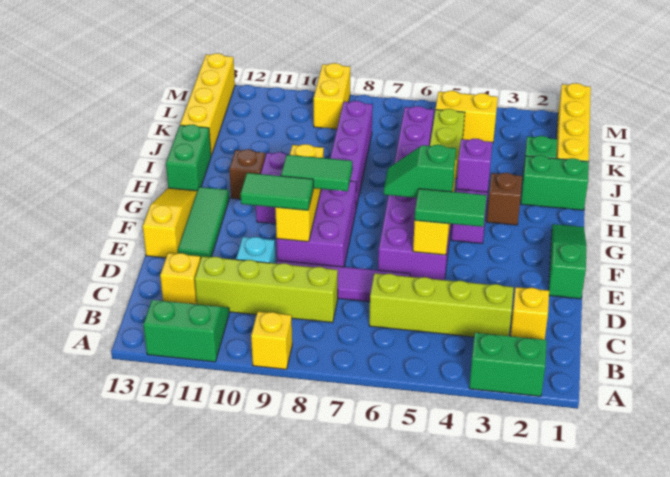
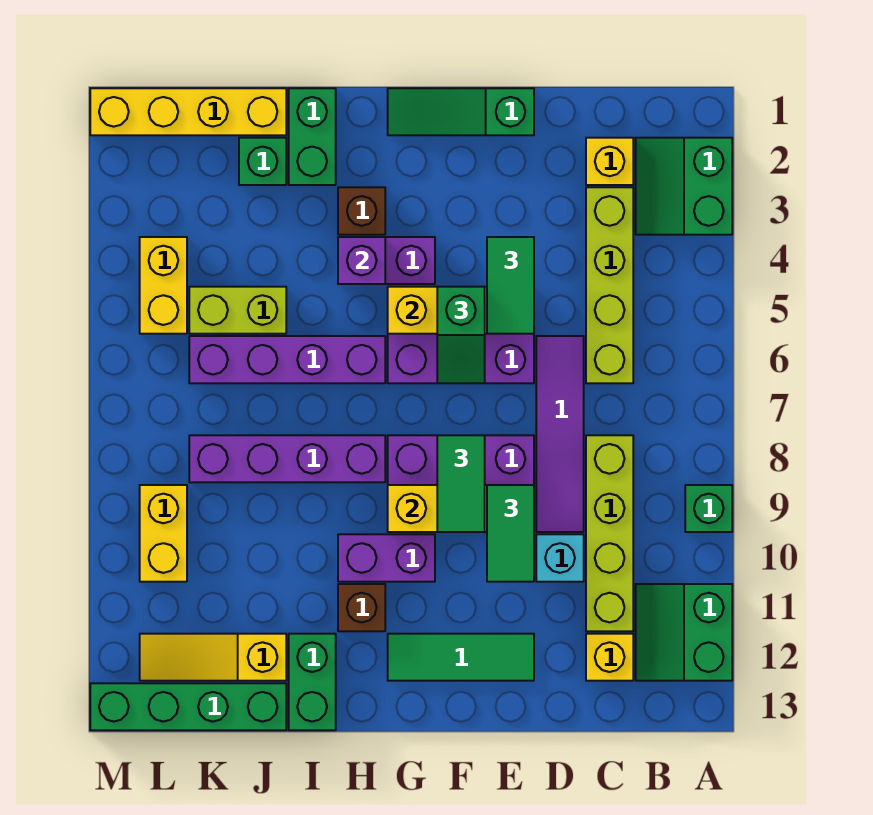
yellow brick A9 level 1 -> green brick A9 level 1
yellow slope E13:G13 level 1 top E -> yellow slope J12:L12 level 1 top J
green brick H13:I13 level 1 -> green brick I12:I13 level 1
yellow brick J13:M13 level 1 -> green brick J13:M13 level 1
yellow brick L9:M9 level 1 -> yellow brick L9:L10 level 1

